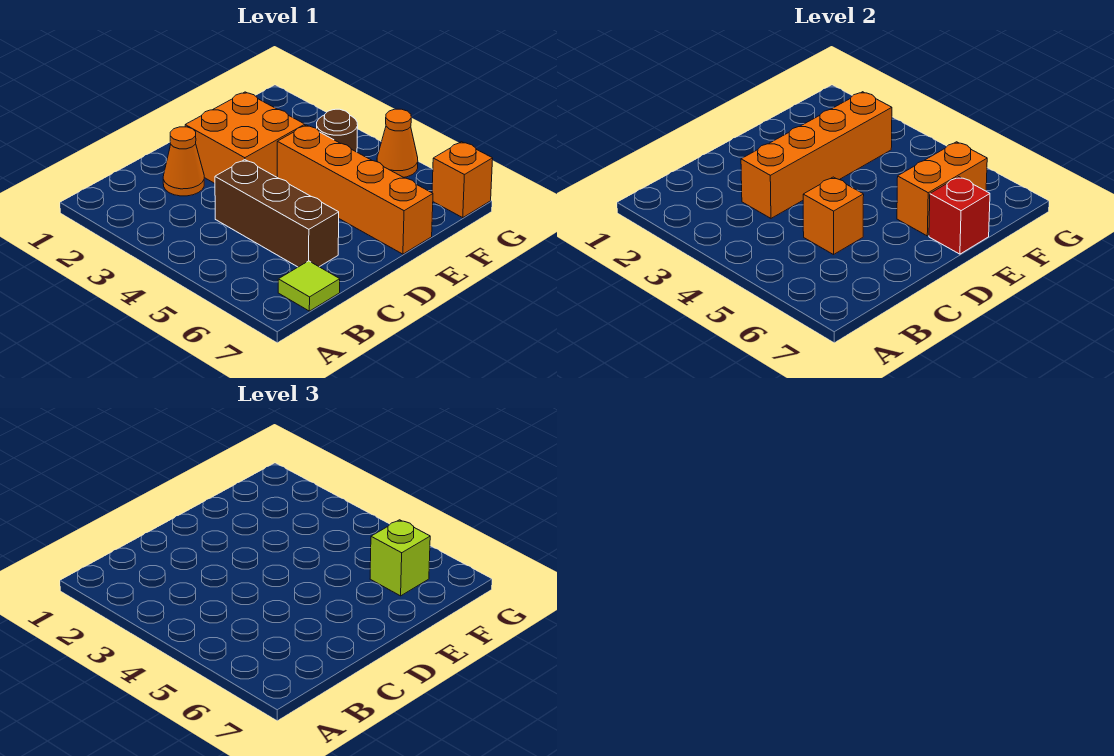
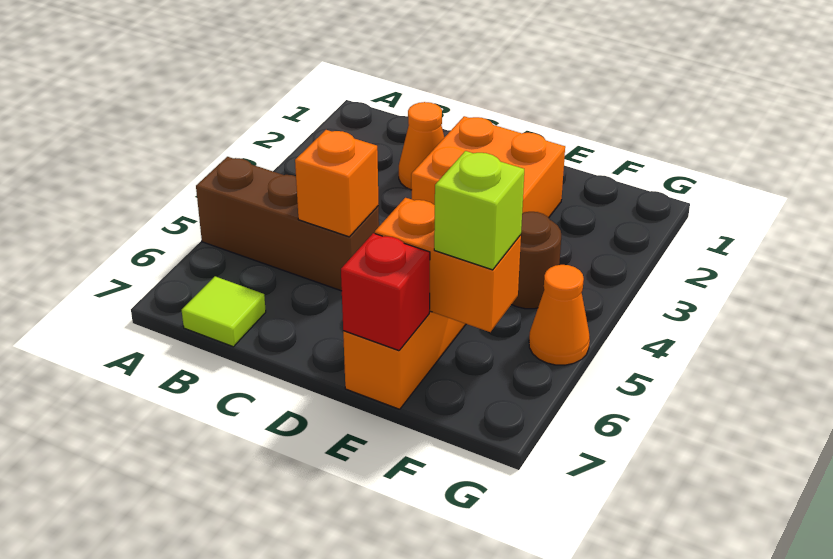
orange brick C3:F3 level 2 -> none
brown brick C4:C6 level 1 -> brown brick A5:C5 level 1
orange brick G7 level 1 -> none

